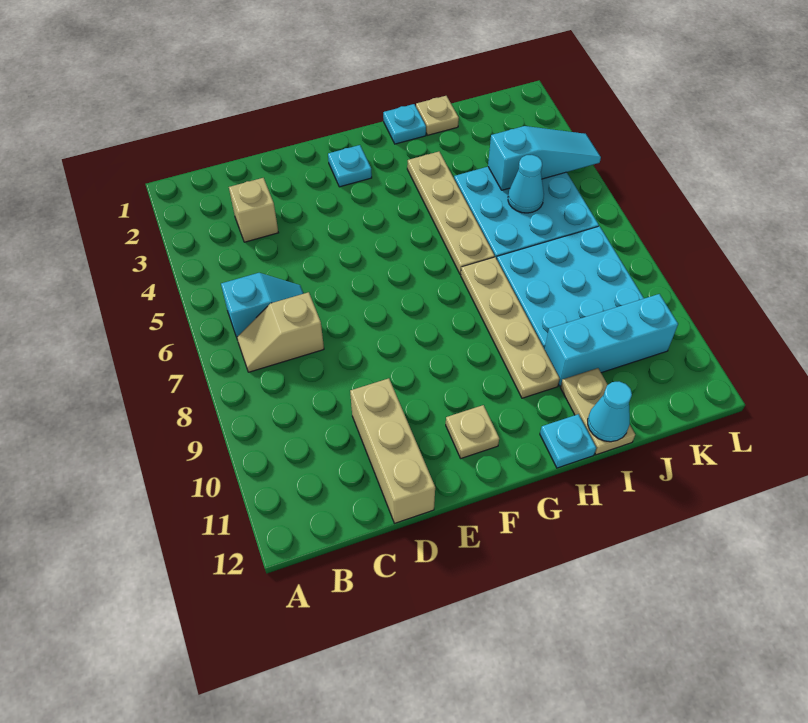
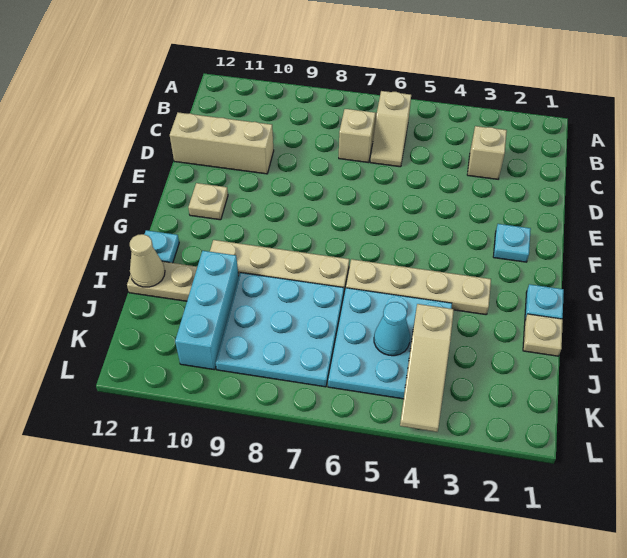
cyan slope B6:C6 level 1 top B -> tan slope B6:C6 level 1 top B
cyan cone I12 level 2 -> tan cone I12 level 2
cyan slope J4:L4 level 2 top J -> tan slope J4:L4 level 2 top J

